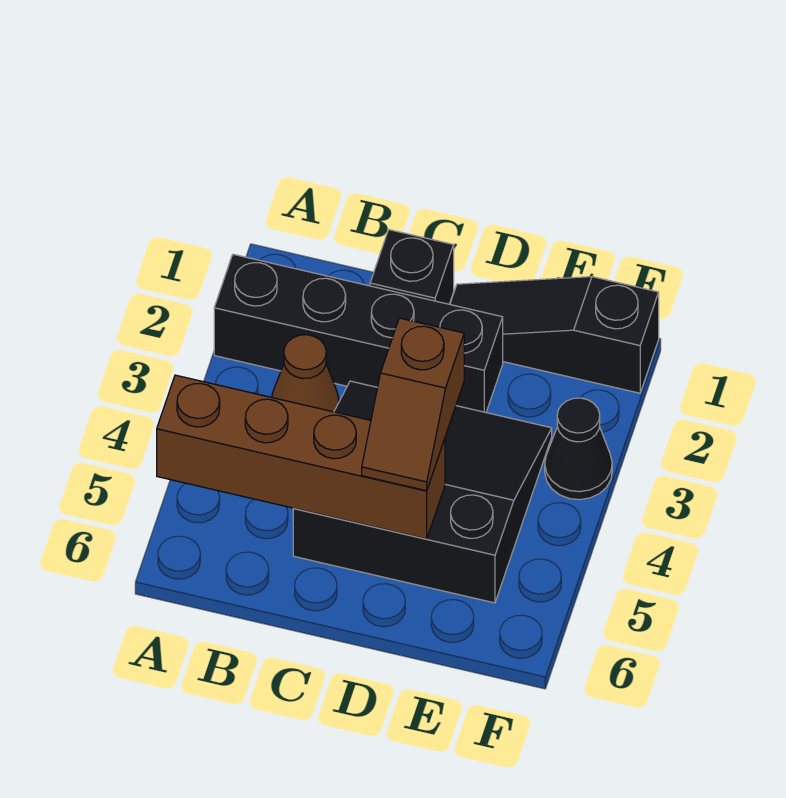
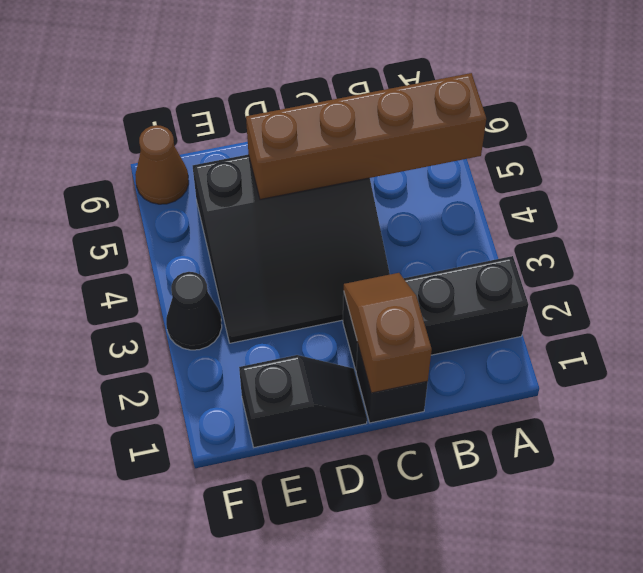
black brick A2:D2 level 1 -> black brick A2:C2 level 1
brown cone B3 level 1 -> brown cone F6 level 1
black slope D1:F1 level 1 top F -> black slope D1:E1 level 1 top E
brown slope D4:D5 level 3 top 4 -> brown slope C1:C2 level 2 top 1

